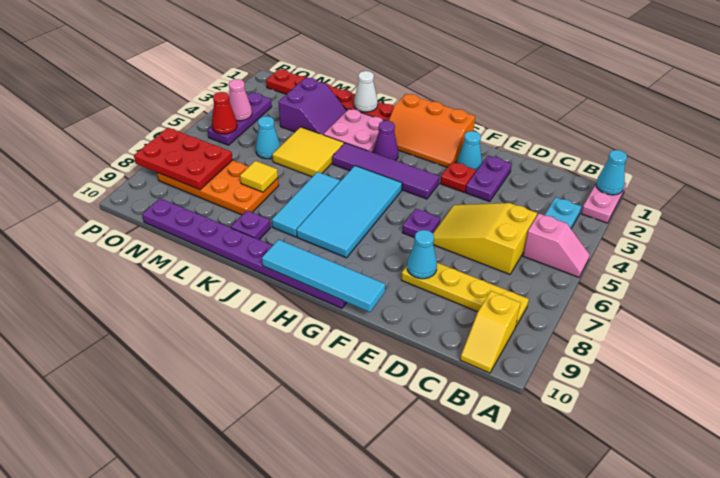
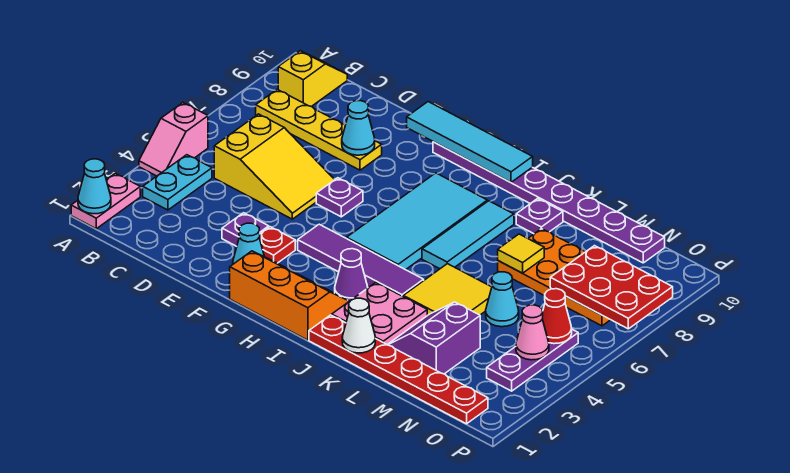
pink slope A5:B5 level 1 top B -> pink slope A4:A5 level 1 top 5
purple plate E2:E3 level 1 -> purple plate E3 level 1

